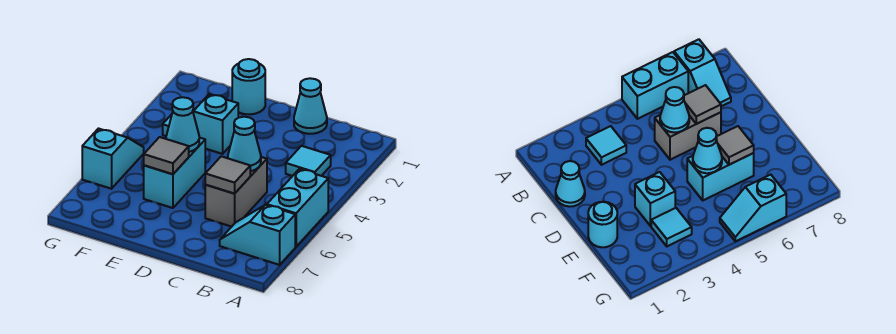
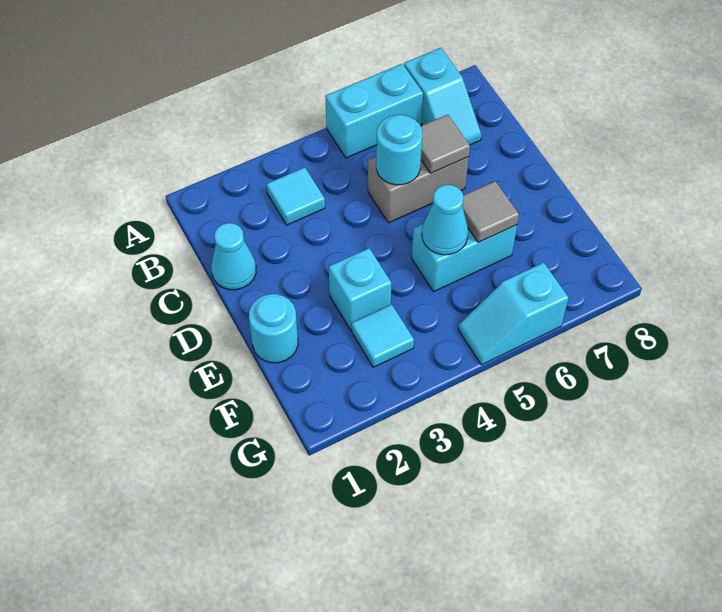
cyan cone C5 level 2 -> cyan round brick C5 level 2

